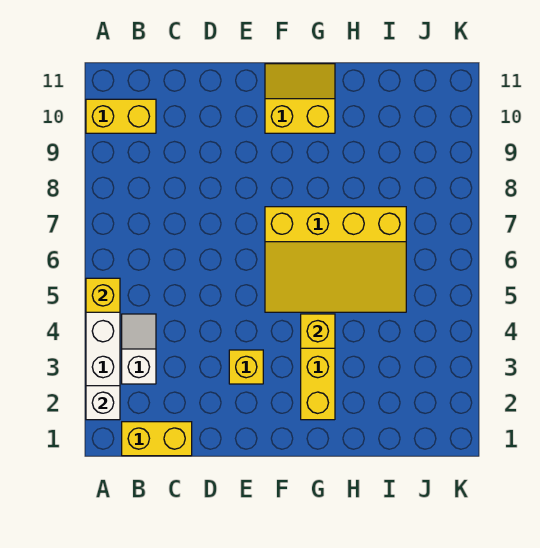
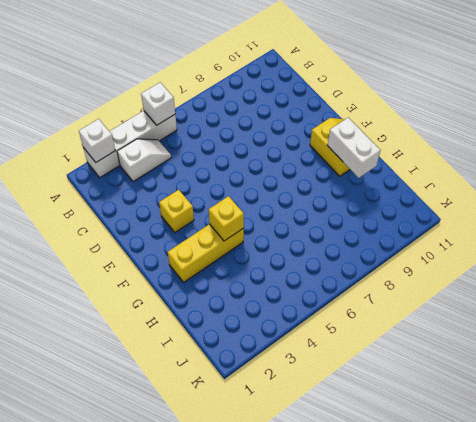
yellow brick A5 level 2 -> white brick A5 level 2
yellow brick A10:B10 level 1 -> none
yellow brick B1:C1 level 1 -> none
yellow slope F5:I7 level 1 top 7 -> none
none -> white brick G10:H10 level 2

